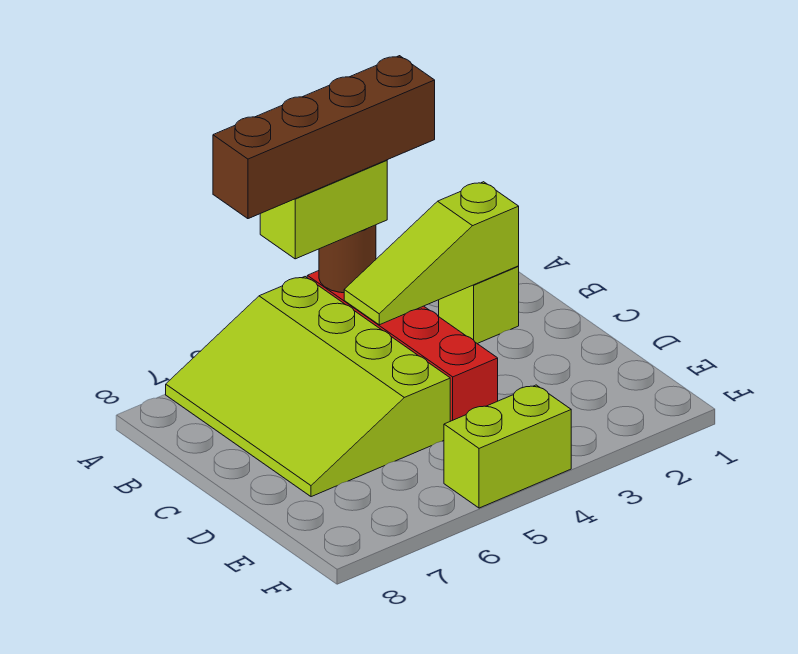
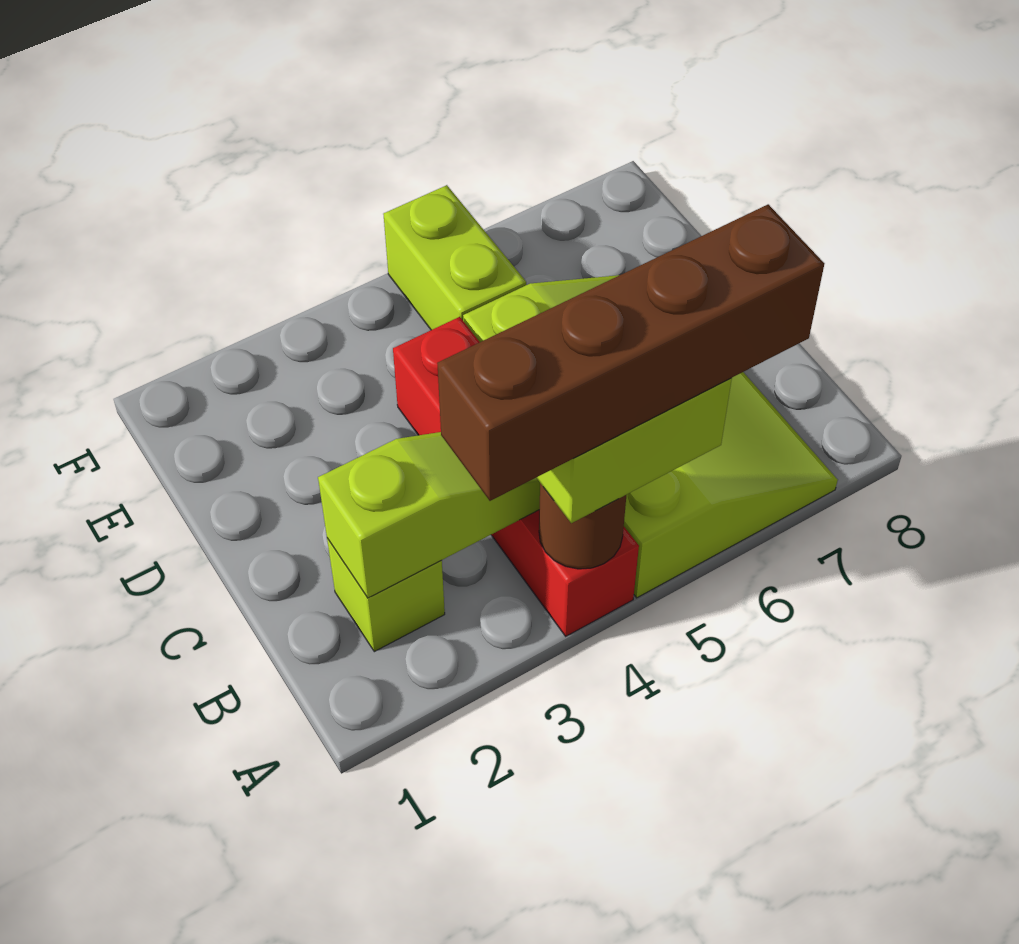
lime brick F4:F5 level 1 -> lime brick E5:F5 level 1

